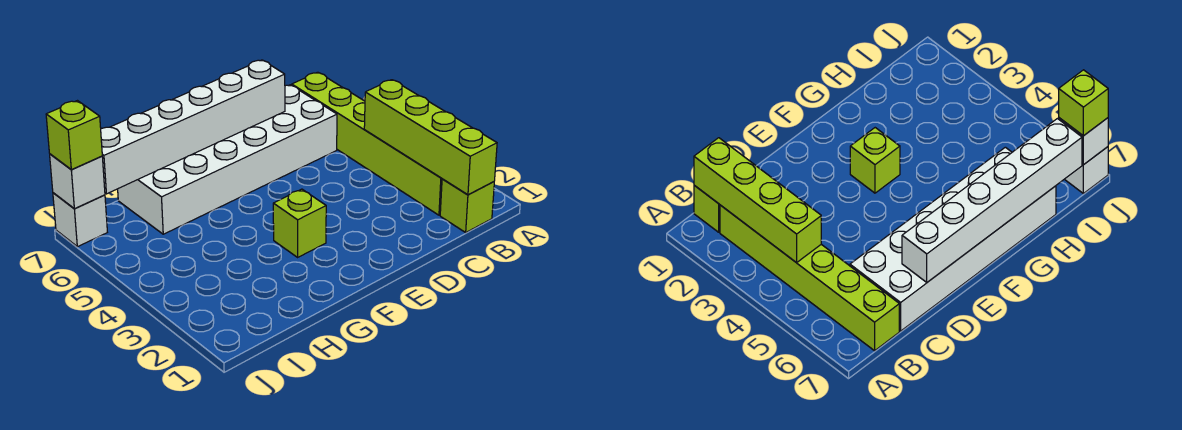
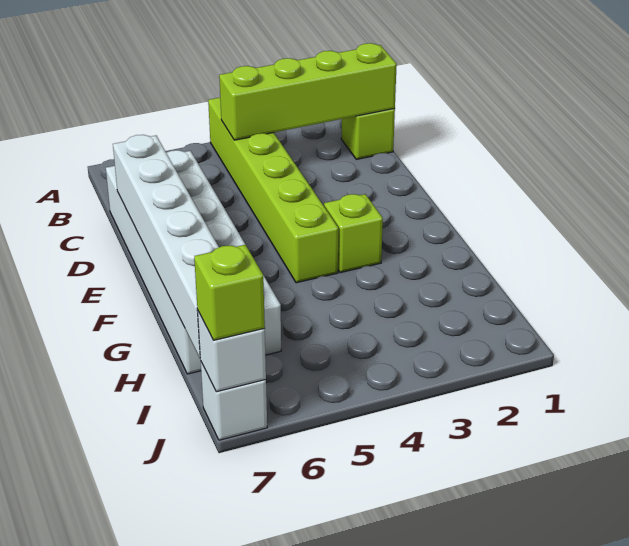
lime brick B2:B7 level 1 -> lime brick A4:F4 level 1

